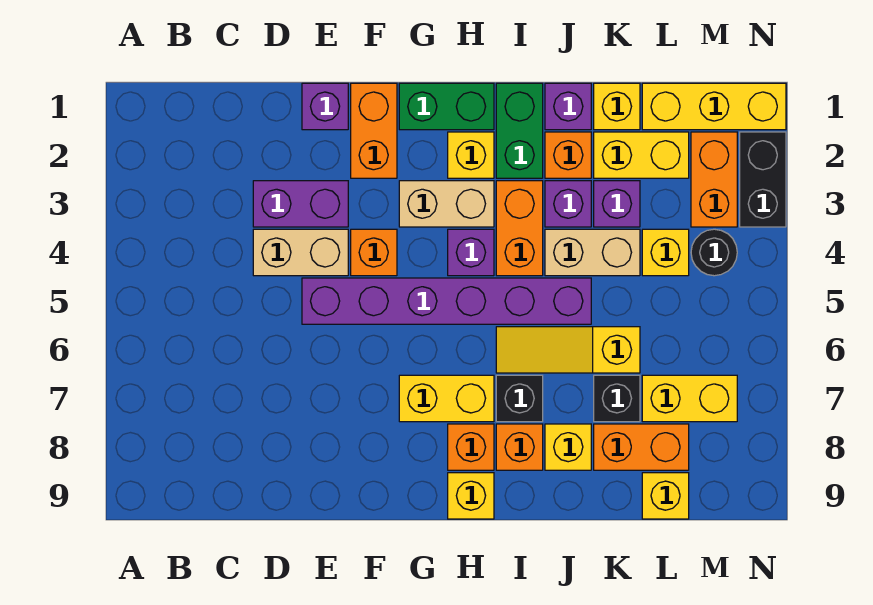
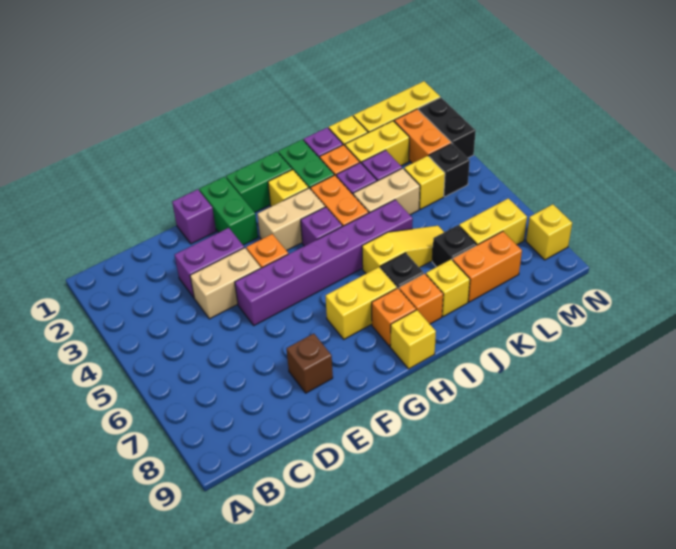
none -> brown brick E8 level 1
orange brick F1:F2 level 1 -> green brick F1:F2 level 1
yellow slope I6:K6 level 1 top K -> yellow slope I6:K6 level 1 top I
yellow brick L9 level 1 -> yellow brick N8 level 1
black round brick M4 level 1 -> black brick M4 level 1

